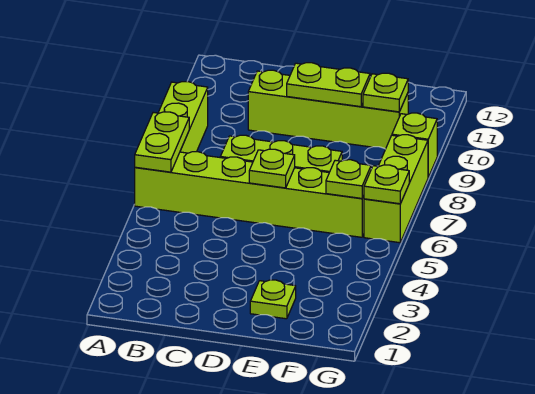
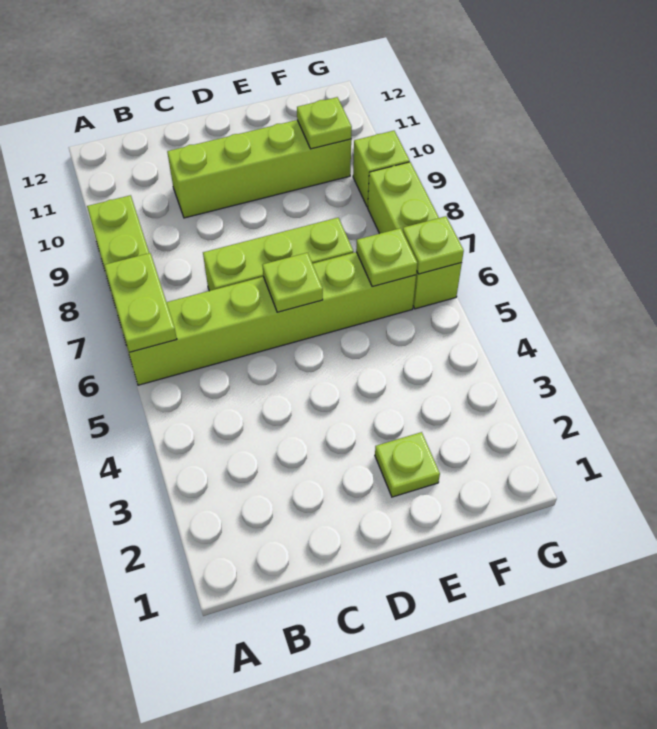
lime plate D10:E10 level 2 -> none

